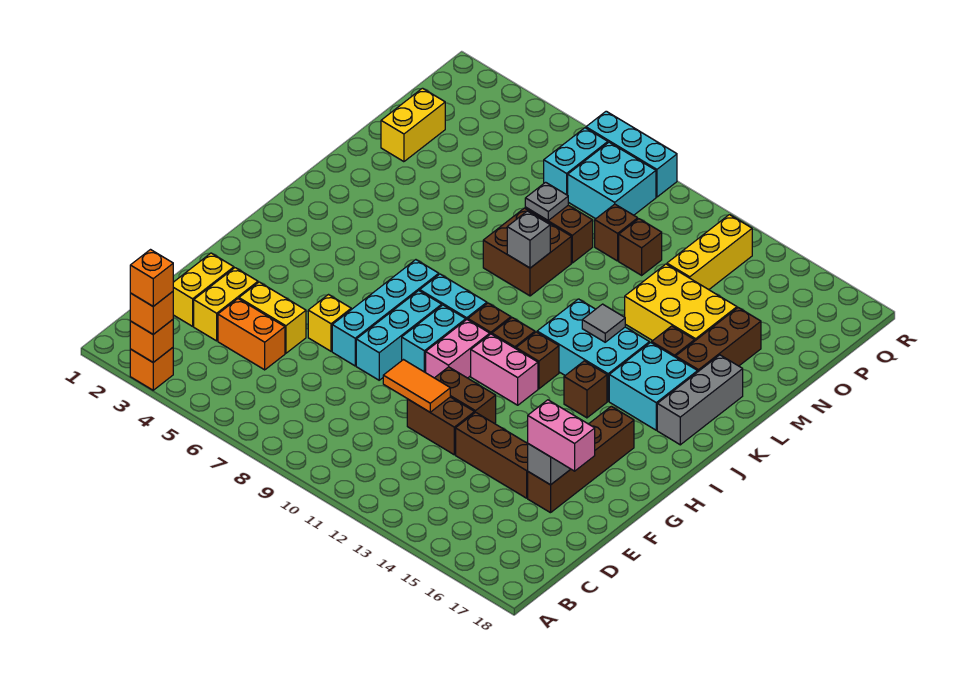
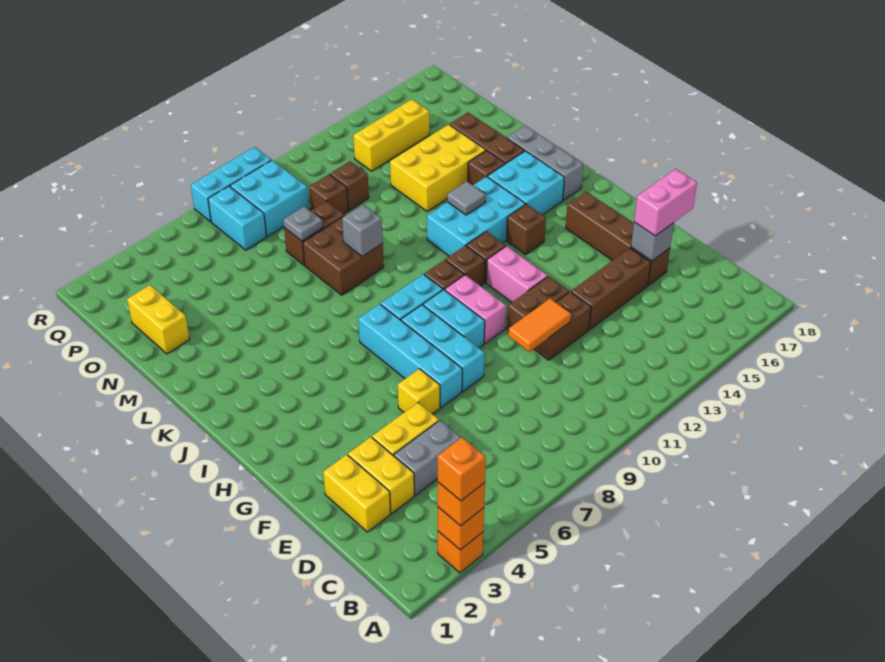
orange brick D4:D5 level 1 -> grey brick D4:D5 level 1
pink brick H11:H12 level 1 -> pink brick G12:H12 level 1
yellow brick O13:Q13 level 1 -> yellow brick P13:P15 level 1

